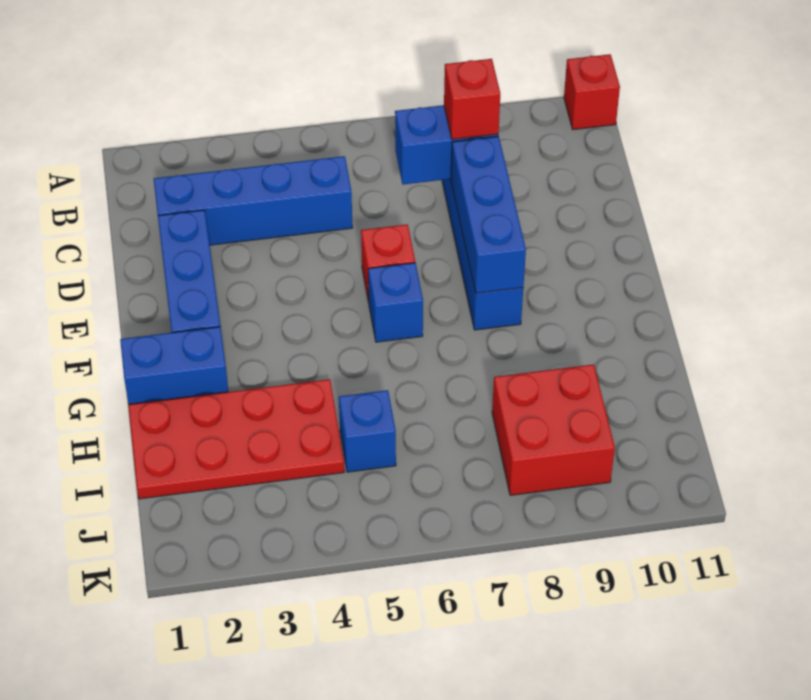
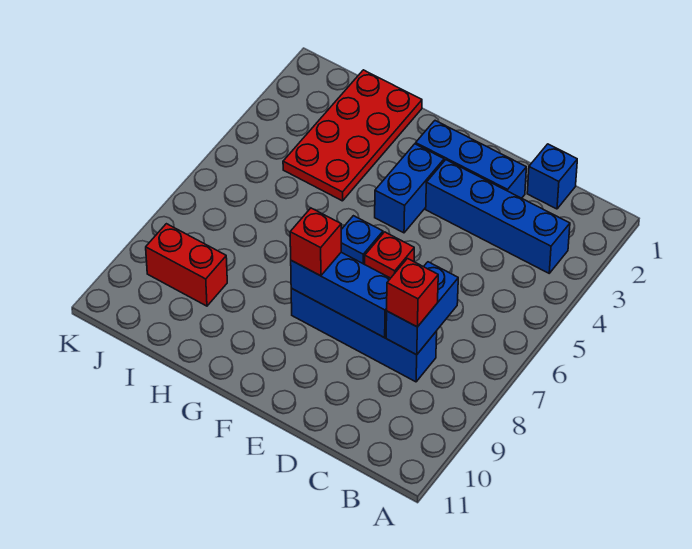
red brick A11 level 1 -> red brick F8 level 3
blue brick C2:C5 level 1 -> blue brick B3:E3 level 1
blue brick G1:G2 level 1 -> blue brick F3:F4 level 1
blue brick I5 level 1 -> blue brick C1 level 1
red brick I8:J9 level 1 -> red brick I9:J9 level 1

